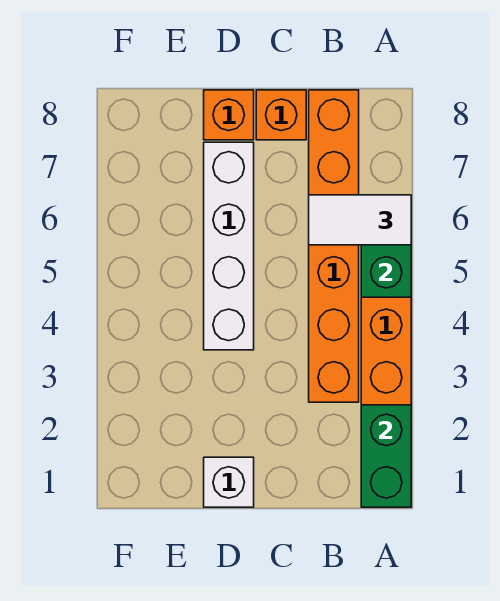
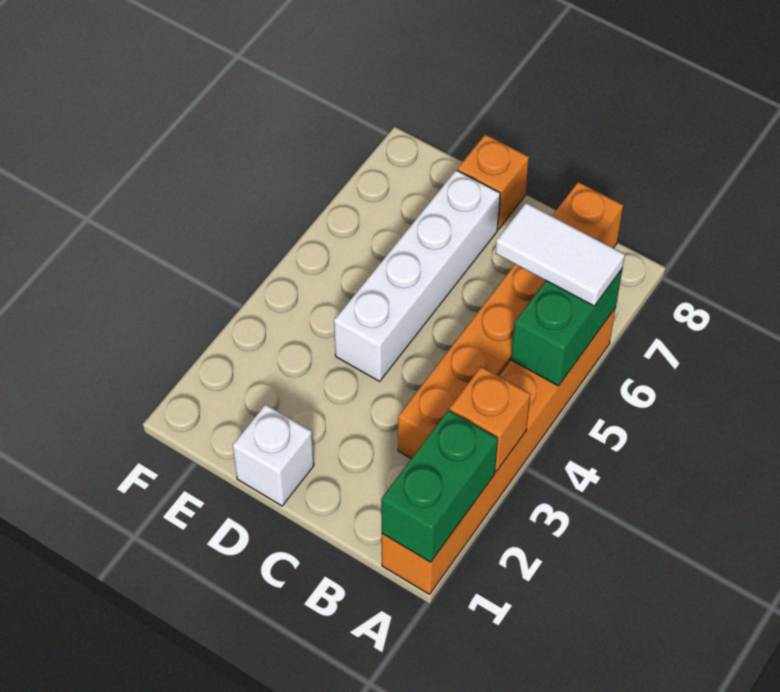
orange brick C8 level 1 -> orange brick A3 level 2

